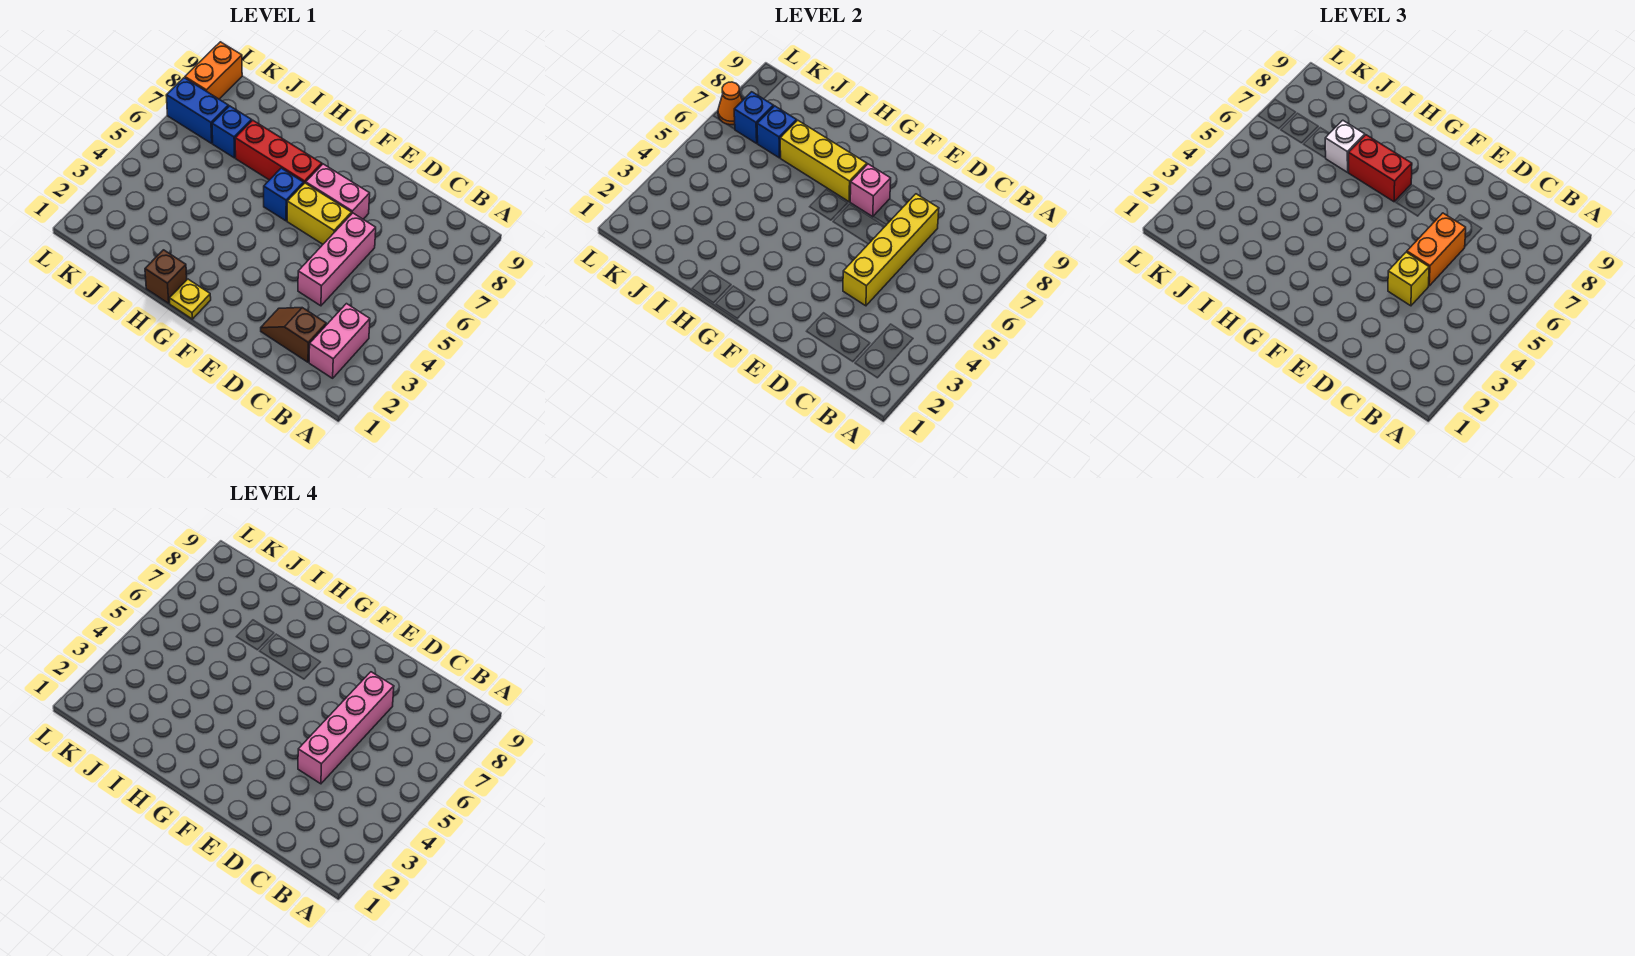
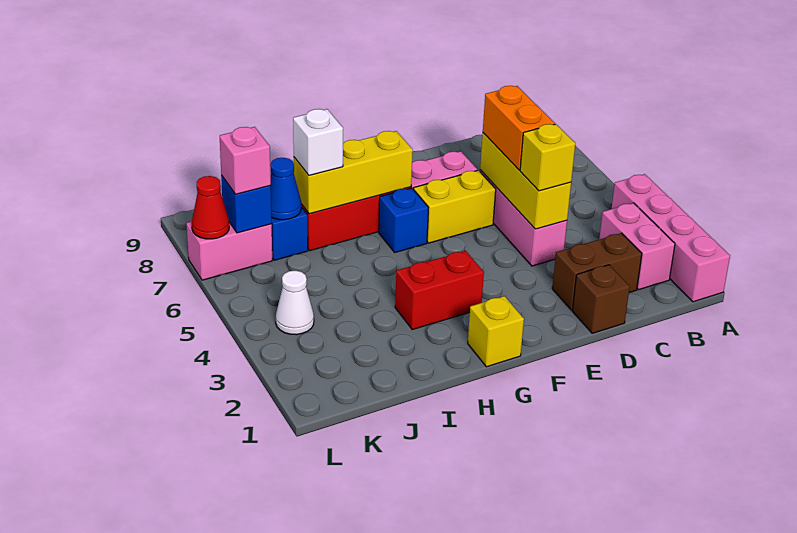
brown slope C2:D2 level 1 top C -> brown brick C2:D2 level 1
yellow brick D4:D7 level 2 -> yellow brick D4:D6 level 2
pink brick D4:D7 level 4 -> pink brick A1:A4 level 1
pink brick F7 level 2 -> pink brick K7 level 3
yellow plate G1 level 1 -> yellow brick G1 level 1
red brick G7:H7 level 3 -> red brick G3:H3 level 1
brown brick H1 level 1 -> brown brick D1 level 1
blue brick J7 level 2 -> blue cone J7 level 2
none -> white cone K4 level 1
blue brick K7:L7 level 1 -> pink brick K7:L7 level 1
orange cone L7 level 2 -> red cone L7 level 2
orange brick L8:L9 level 1 -> none

